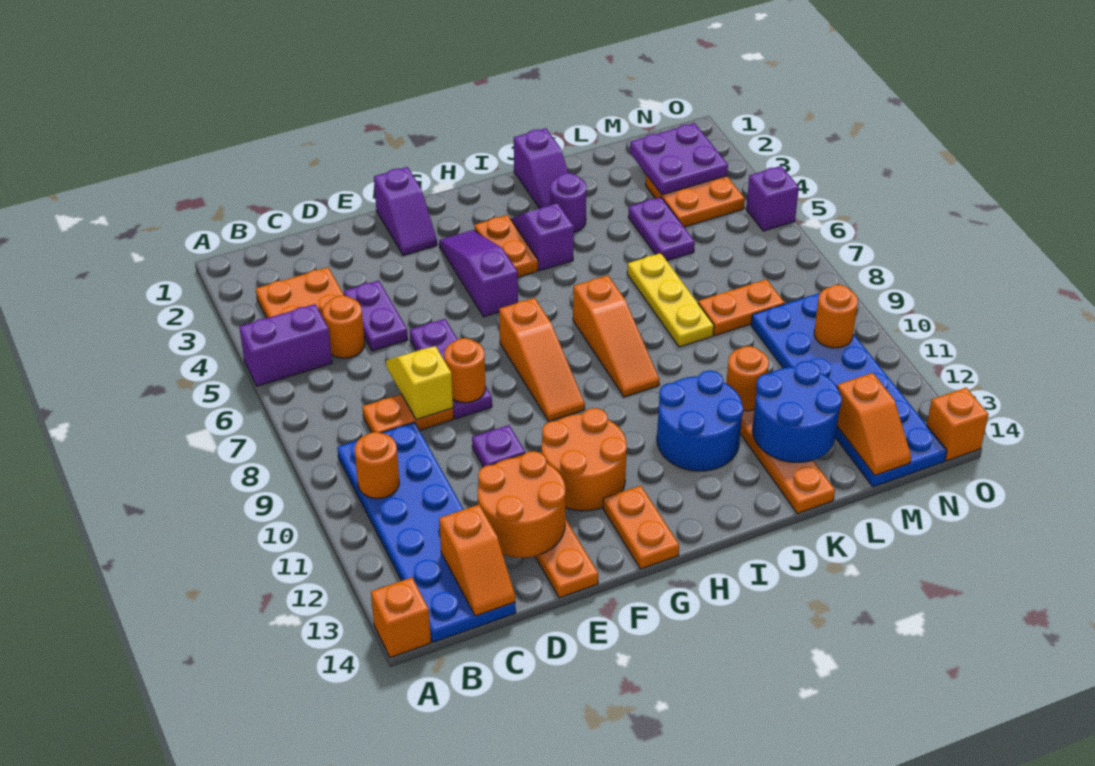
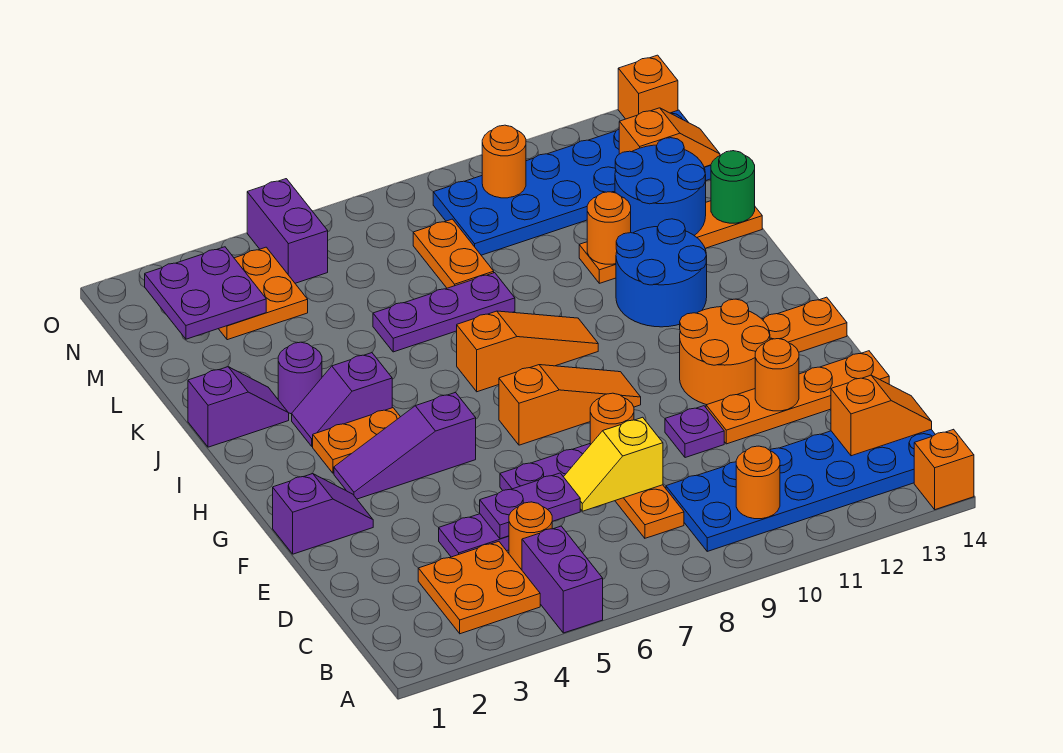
orange round brick D12:E13 level 2 -> orange round brick E12 level 2
yellow plate K6:K8 level 1 -> purple plate K6:K8 level 1
none -> green round brick K14 level 2
purple plate L4:L5 level 1 -> purple plate D5:D6 level 2
purple brick O5 level 1 -> purple brick N5:O5 level 1

